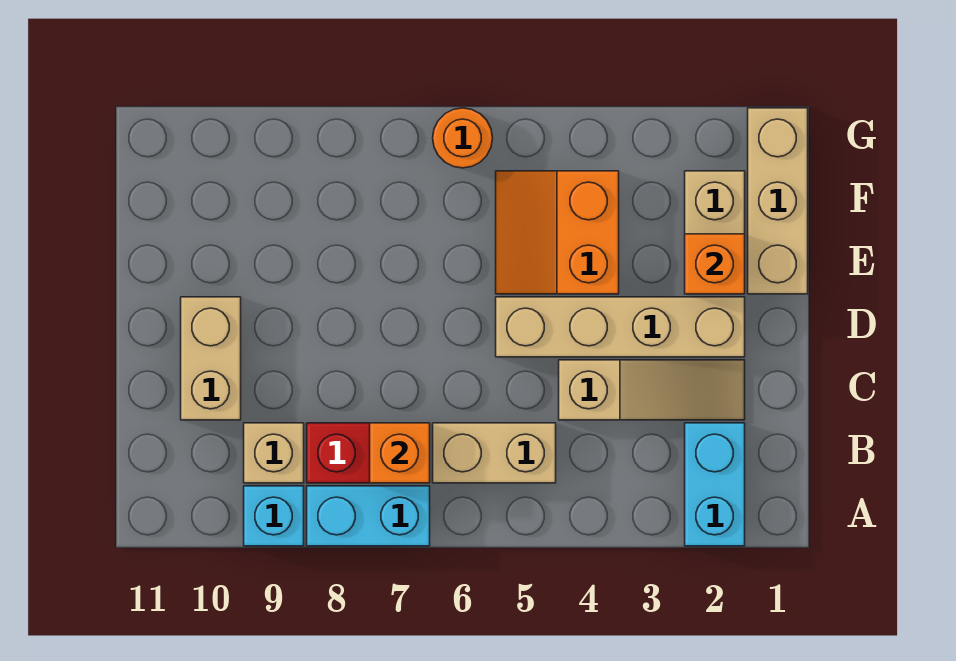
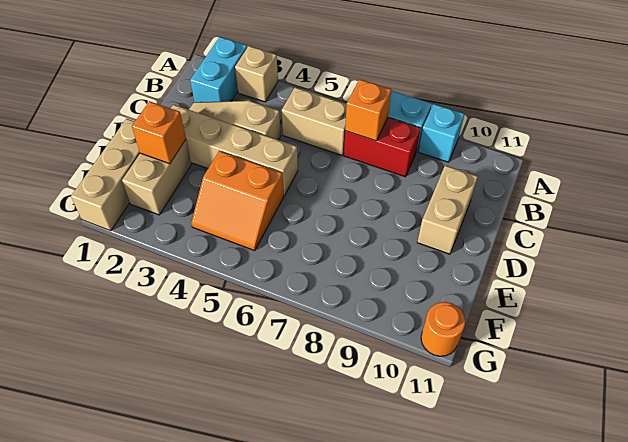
tan brick B9 level 1 -> tan brick A3 level 1
orange slope E4:F5 level 1 top 4 -> orange slope E4:F5 level 1 top E
orange round brick G6 level 1 -> orange round brick G11 level 1

